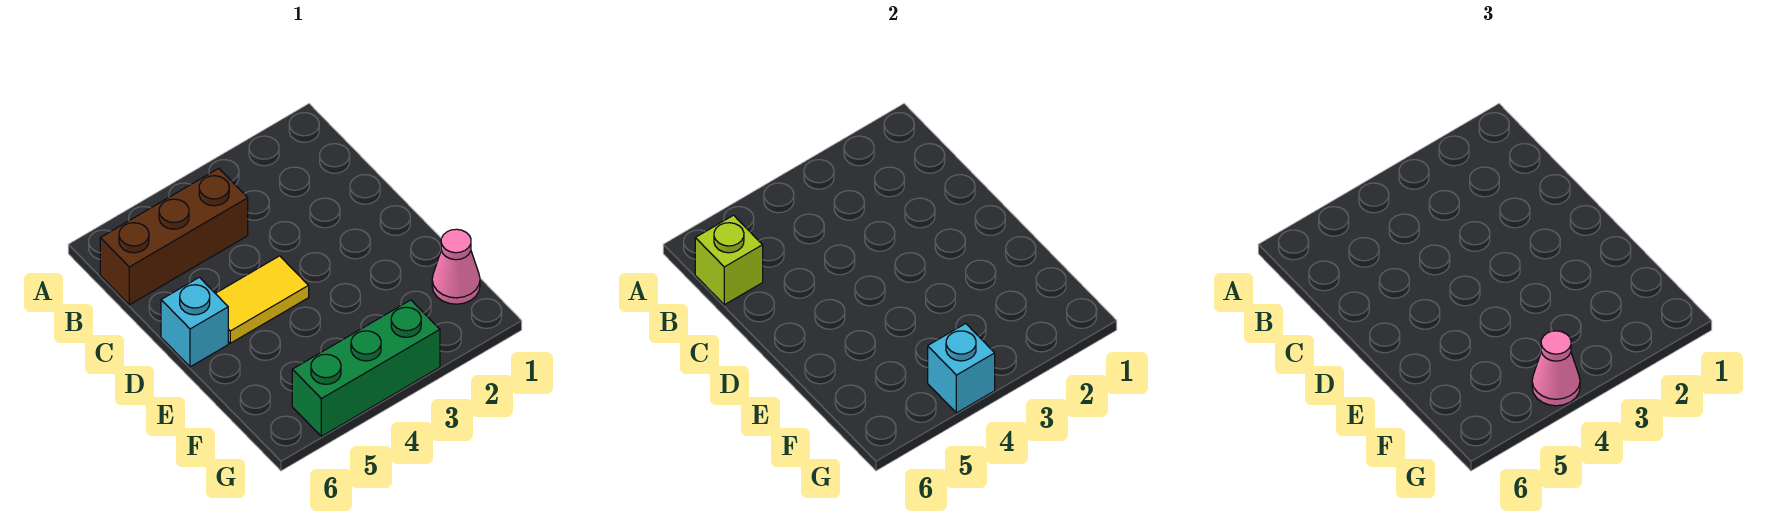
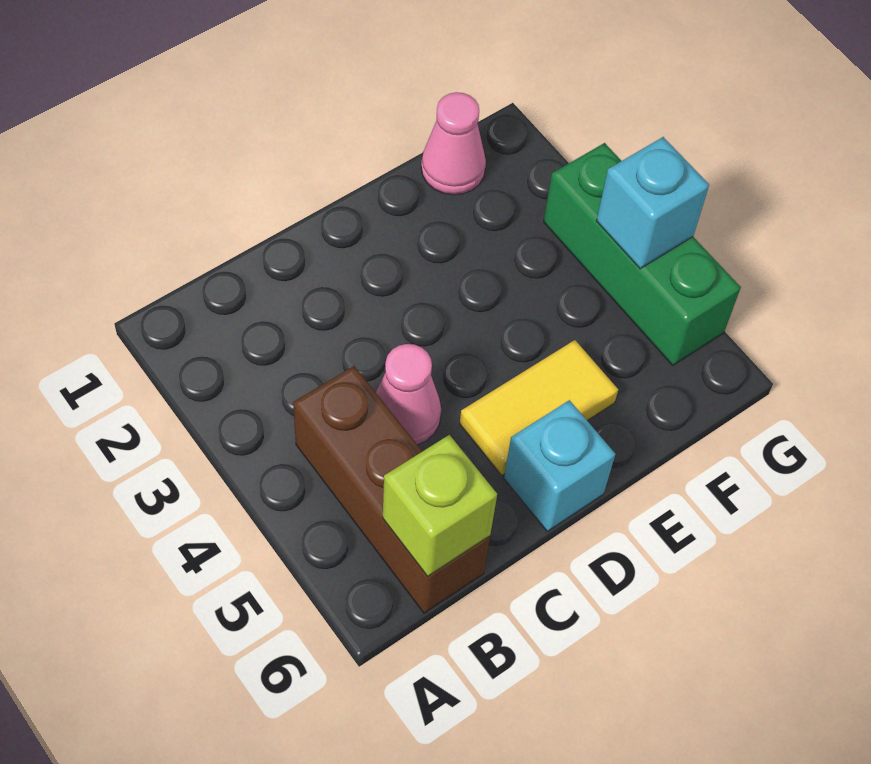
yellow tile D4:D5 level 1 -> yellow tile D5:E5 level 1
pink cone G4 level 3 -> pink cone C4 level 1

